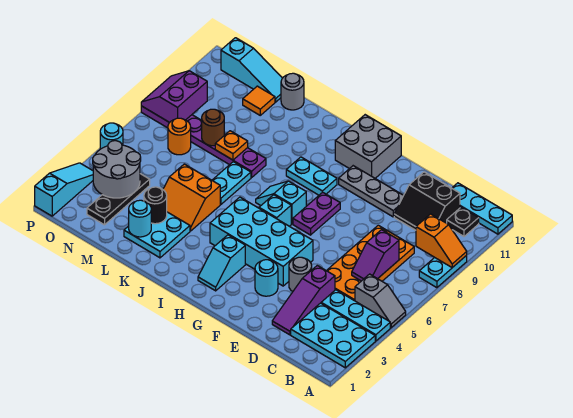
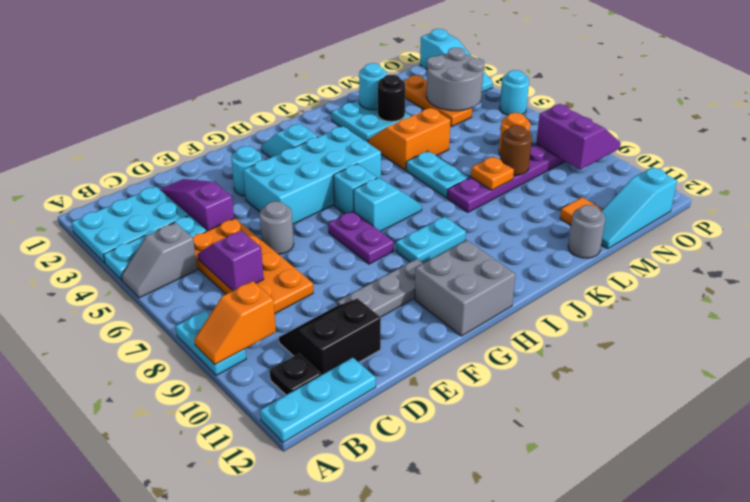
grey round brick E4 level 1 -> grey round brick E6 level 1
black plate N2:N4 level 1 -> orange plate N2:N4 level 1

